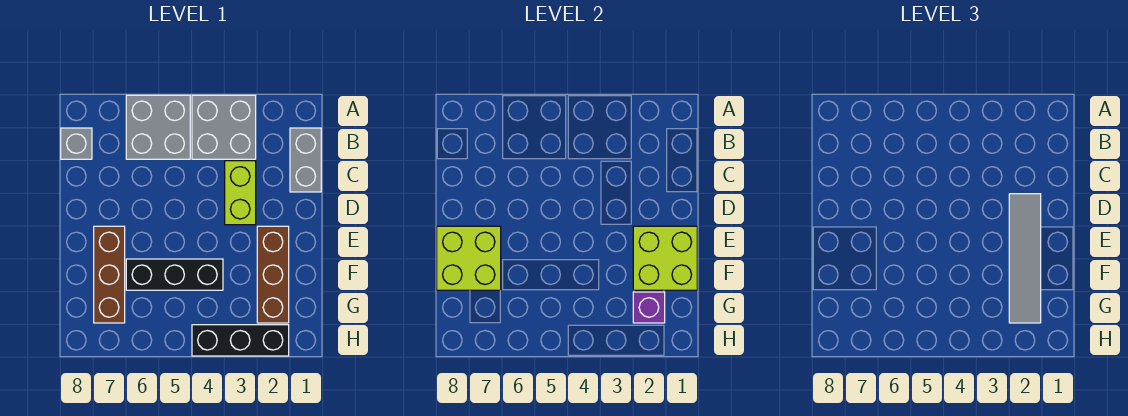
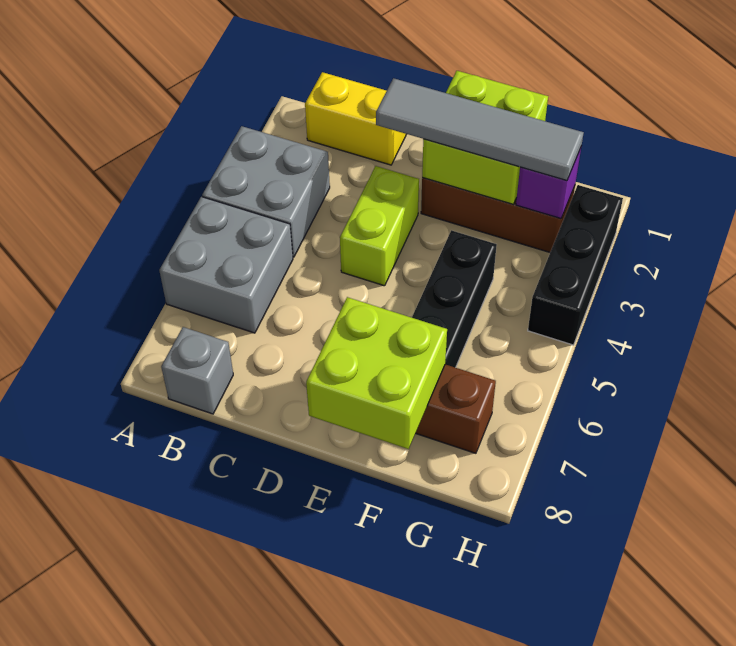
grey brick B1:C1 level 1 -> yellow brick B1:C1 level 1
lime brick C3:D3 level 1 -> lime brick D3:D4 level 1

